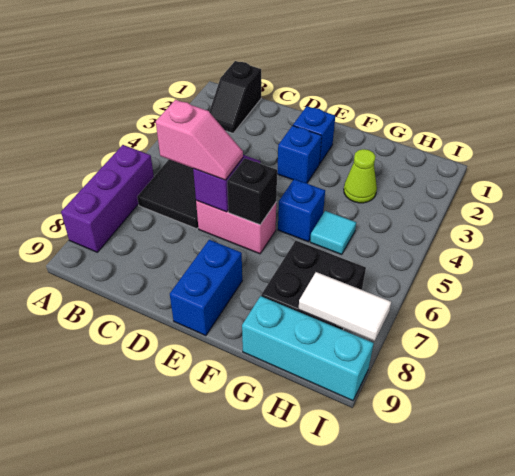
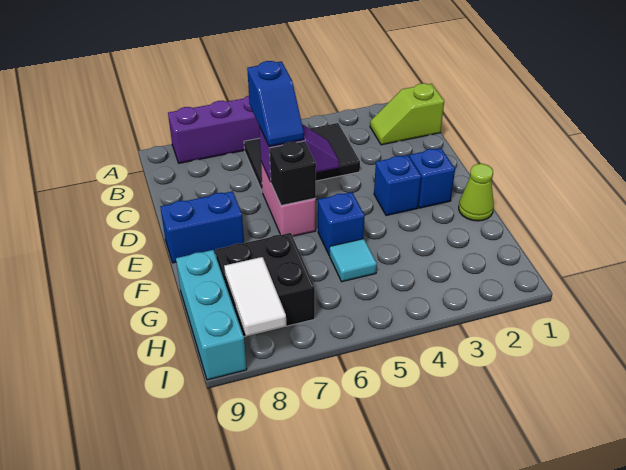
black slope B1:B2 level 1 top 1 -> lime slope B1:B2 level 1 top 1
pink slope C6:D6 level 3 top C -> blue slope C6:D6 level 3 top C
lime cone G3 level 1 -> lime cone F1 level 1

